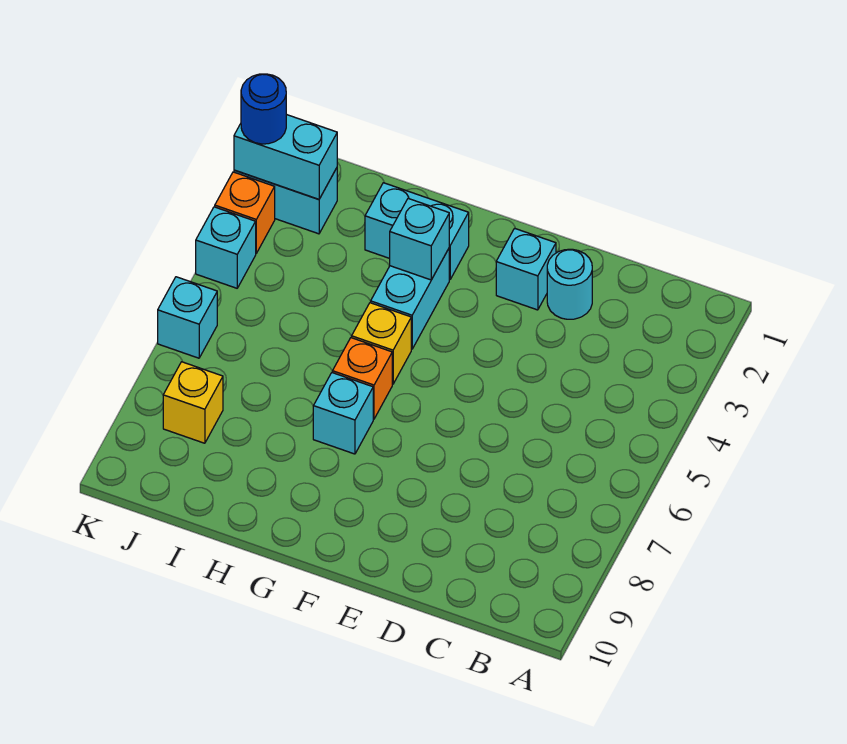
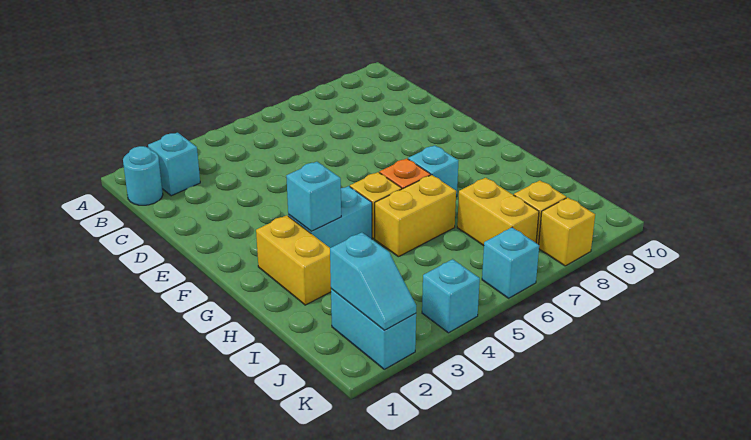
cyan round brick D2 level 1 -> cyan round brick B1 level 1
cyan brick E2 level 1 -> cyan brick B2 level 1
cyan brick G2:H2 level 1 -> yellow brick G2:H2 level 1
none -> yellow brick H5:H6 level 1
none -> yellow brick I7:J7 level 1
cyan brick J2:K2 level 2 -> cyan slope J2:K2 level 2 top J
blue round brick K2 level 3 -> none
orange brick K3 level 1 -> none
none -> yellow brick K8 level 1

